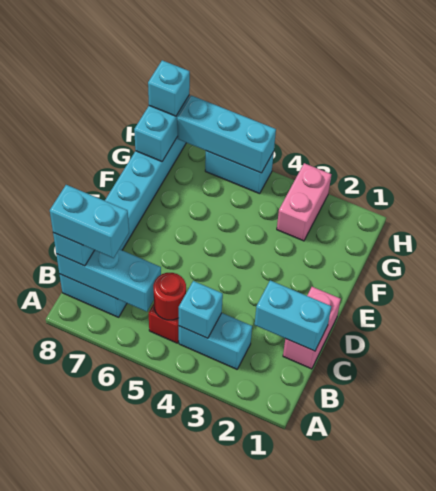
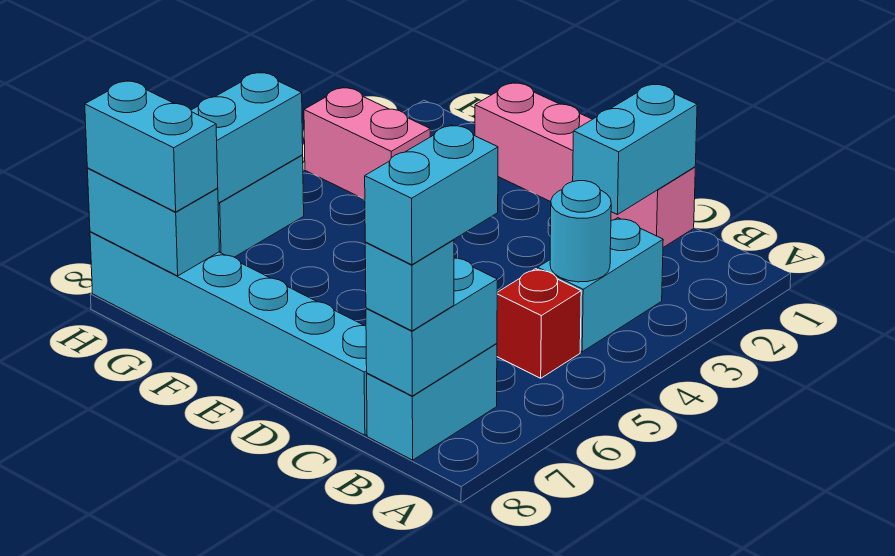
cyan brick B4 level 2 -> cyan round brick B4 level 2
red round brick B5 level 2 -> none
cyan brick B6:B8 level 2 -> cyan brick B7:B8 level 2
pink brick C1:D1 level 1 -> pink brick C1:F1 level 1
cyan brick H8 level 3 -> cyan brick G8:H8 level 3

